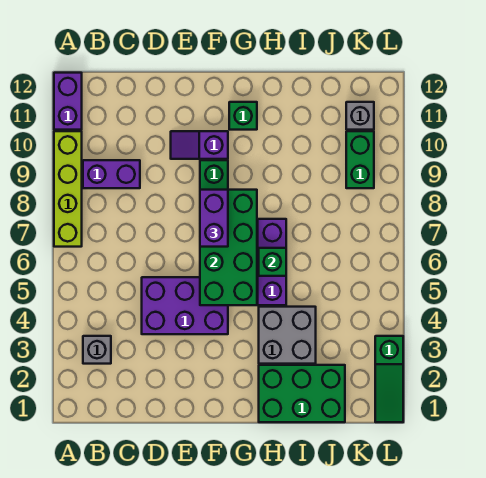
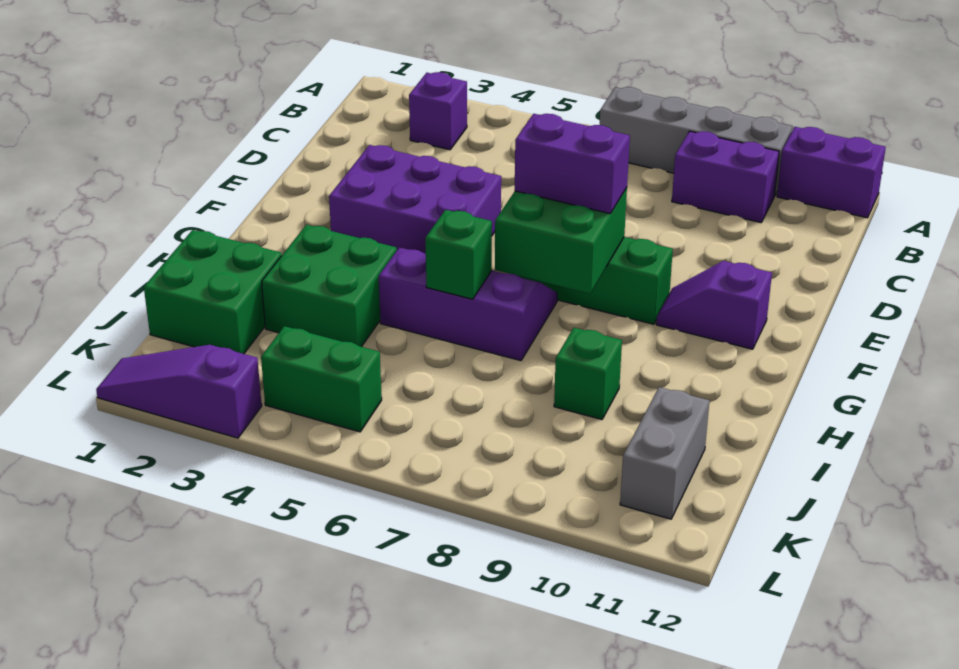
lime brick A7:A10 level 1 -> grey brick A7:A10 level 1
grey brick B3 level 1 -> purple brick B3 level 1
purple brick B9:C9 level 1 -> purple brick B9:B10 level 1
purple brick D4:F5 level 1 -> purple brick E3:F5 level 1
purple slope E10:F10 level 1 top F -> purple slope F10:F11 level 1 top 11
green brick F5:G8 level 2 -> green brick F7:G8 level 2
green brick G11 level 1 -> green brick I9 level 1
green brick H1:J2 level 1 -> green brick I1:J2 level 1
grey brick H3:I4 level 1 -> green brick H3:I4 level 1
green brick K9:K10 level 1 -> green brick K4:K5 level 1
grey brick K11 level 1 -> grey brick J11:K11 level 1
green slope L1:L3 level 1 top 3 -> purple slope L1:L3 level 1 top 3

